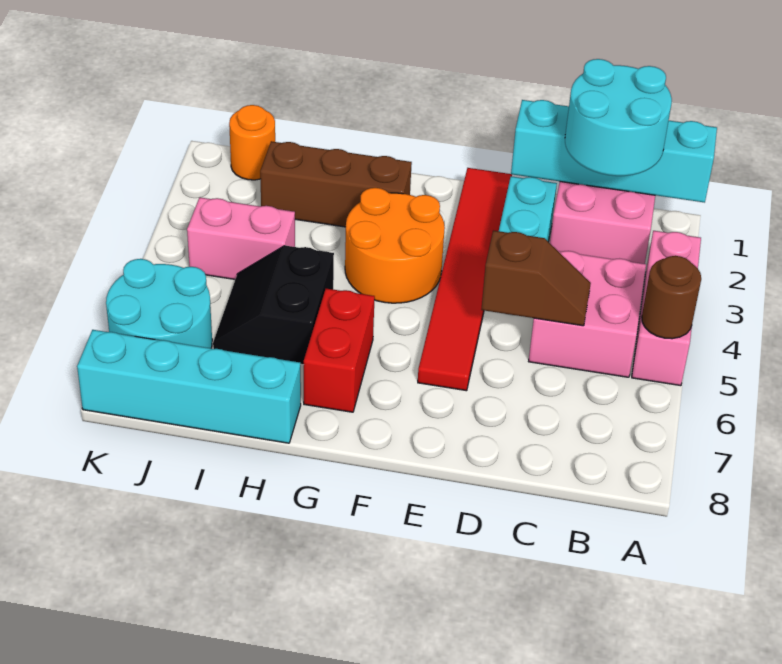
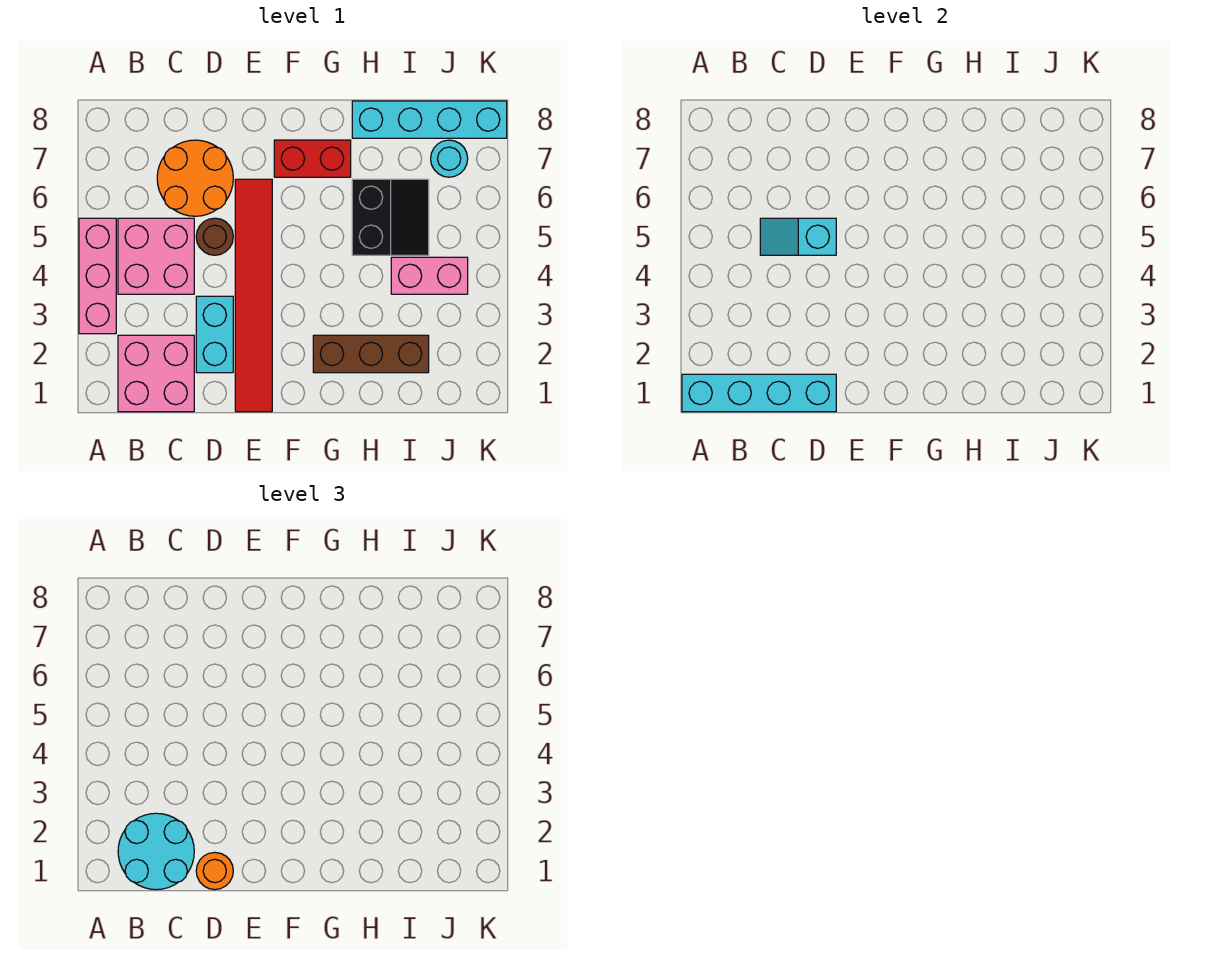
brown round brick A5 level 2 -> brown round brick D5 level 1
brown slope C5:D5 level 2 top D -> cyan slope C5:D5 level 2 top D
orange round brick F3:G4 level 1 -> orange round brick C6:D7 level 1
red brick G6:G7 level 1 -> red brick F7:G7 level 1
orange round brick J1 level 1 -> orange round brick D1 level 3
cyan round brick J6:K7 level 1 -> cyan round brick J7 level 1

